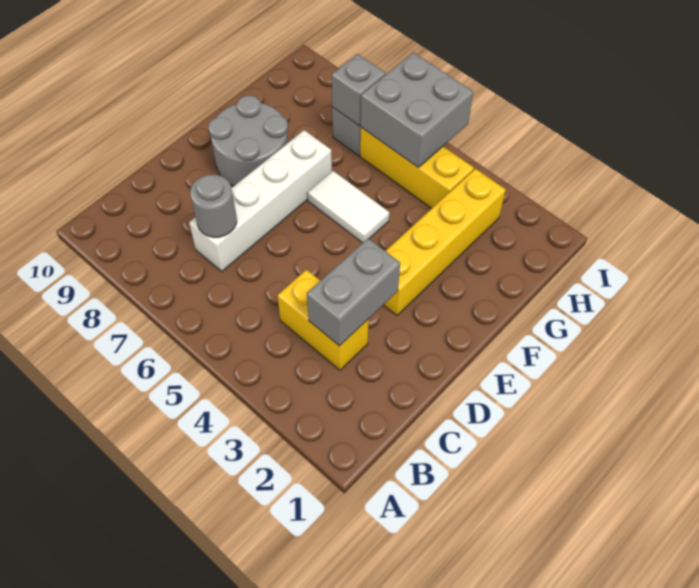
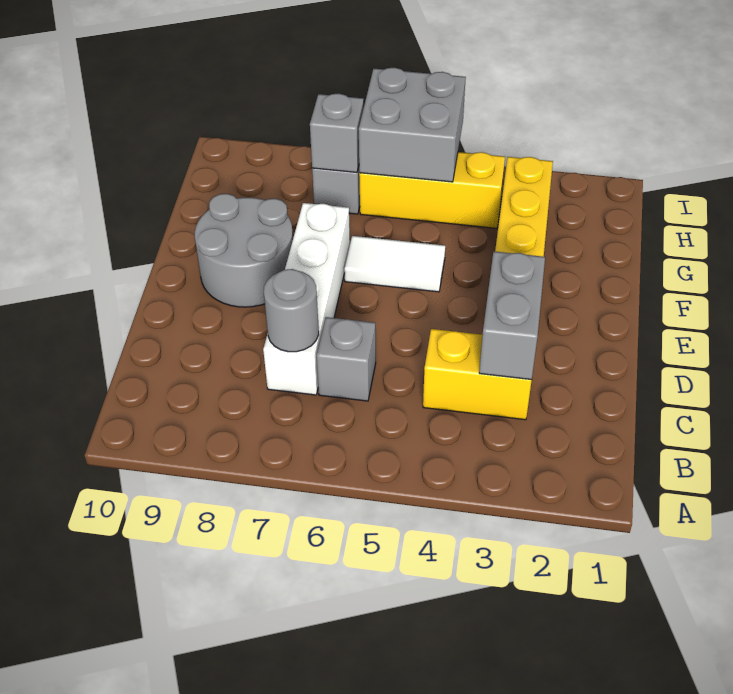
none -> grey brick C6 level 1

